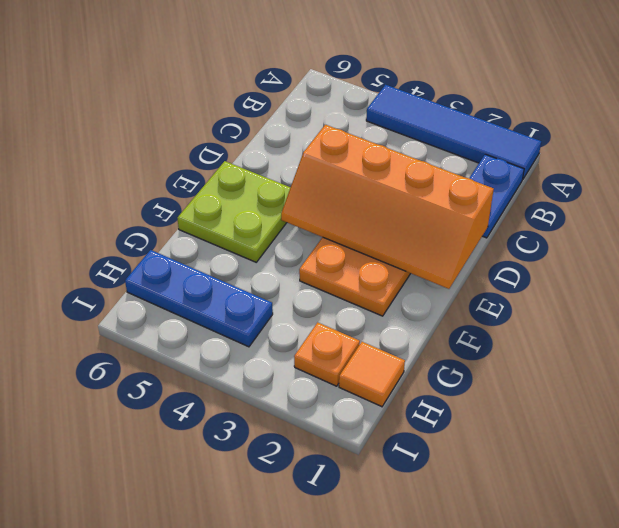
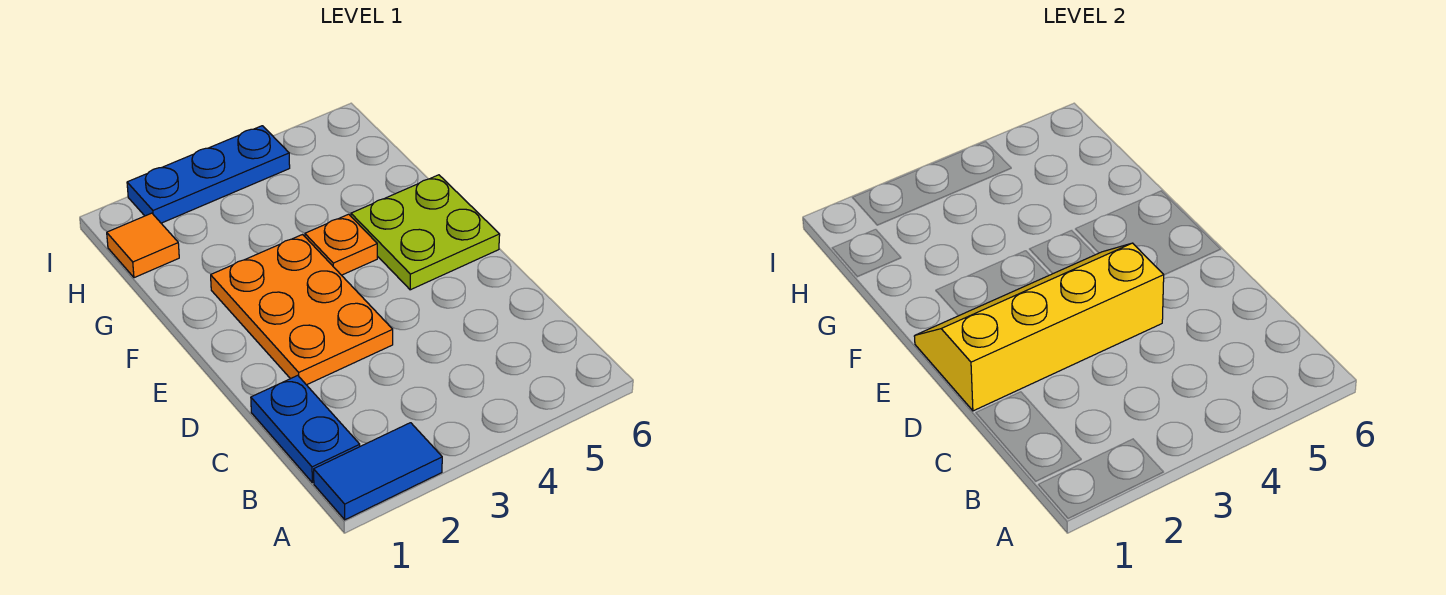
blue tile A1:A4 level 1 -> blue tile A1:A2 level 1
orange slope D1:E4 level 2 top D -> yellow slope D1:E4 level 2 top D
orange plate H2 level 1 -> orange plate F4 level 1
blue plate H4:H6 level 1 -> blue plate I2:I4 level 1

